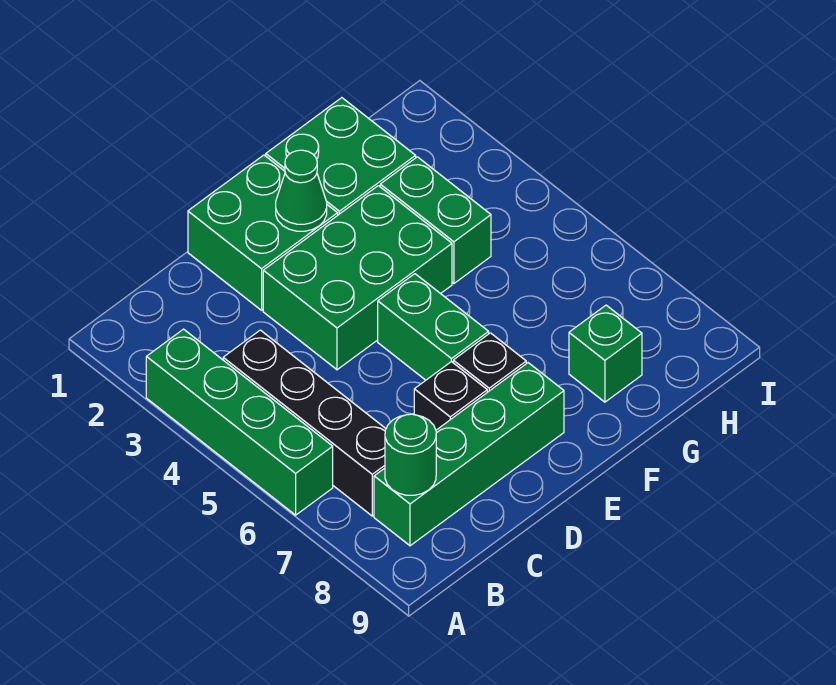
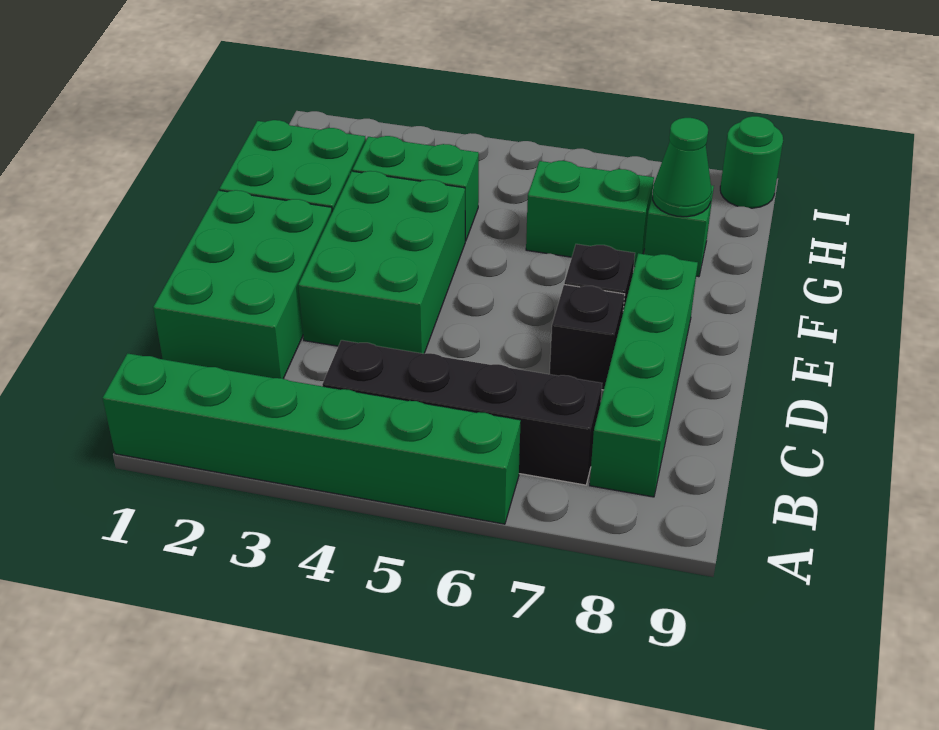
green brick A3:A6 level 1 -> green brick A1:A6 level 1
green round brick B8 level 2 -> green round brick I9 level 1
green brick D1:E2 level 1 -> green brick C1:E2 level 1
green cone E2 level 2 -> green cone G8 level 2
green brick E5:E6 level 1 -> green brick G6:G7 level 1

